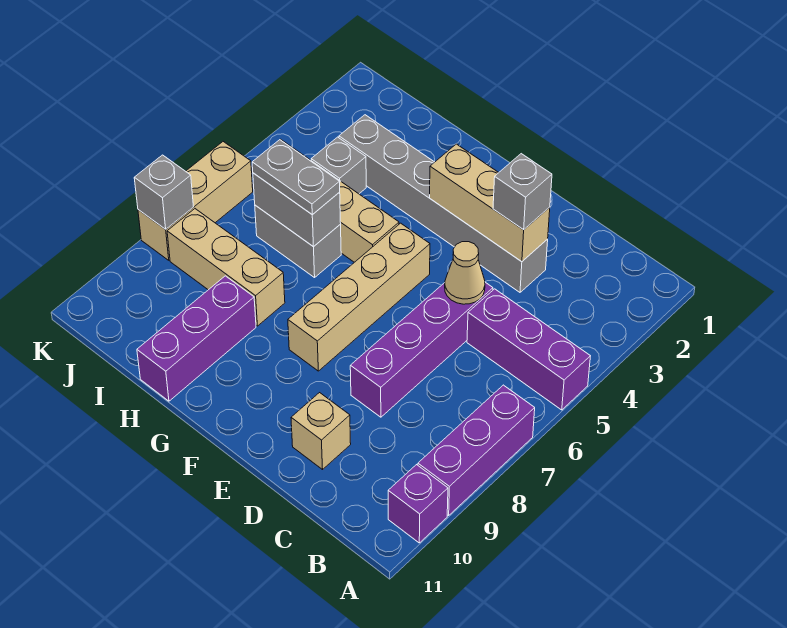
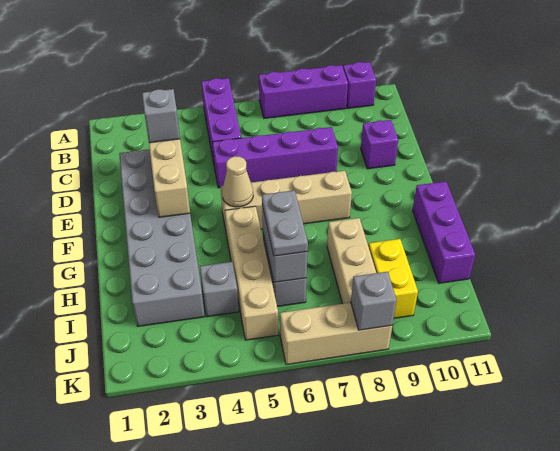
grey brick D3:I3 level 1 -> grey brick D2:I3 level 1
tan cone D5 level 2 -> tan cone F5 level 2
tan brick D10 level 1 -> purple brick D10 level 1
purple brick H9:H11 level 1 -> purple brick G11:I11 level 1
none -> yellow brick I9:J9 level 1

